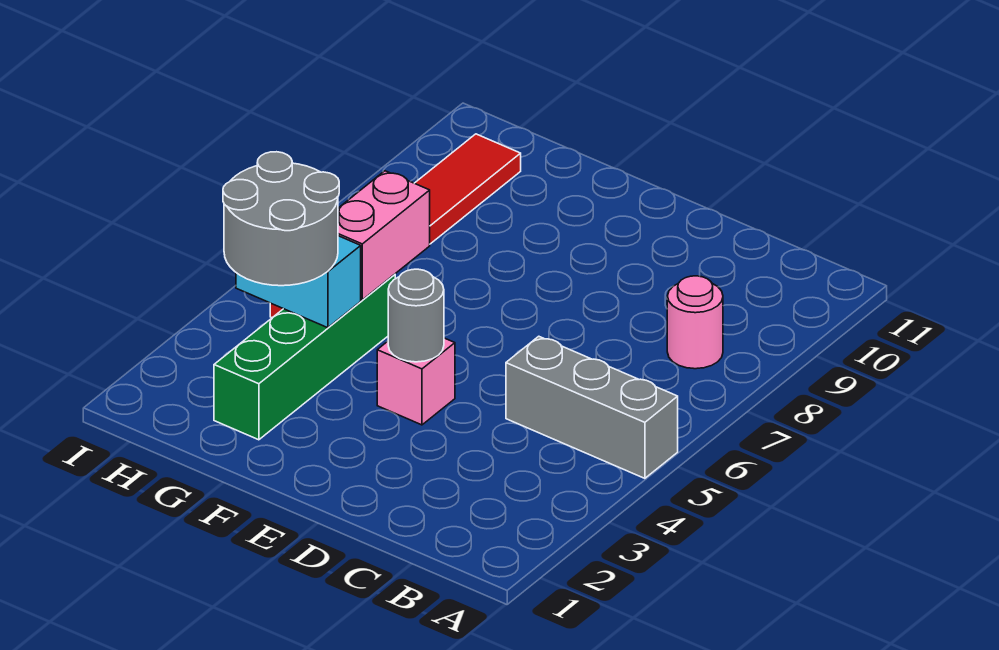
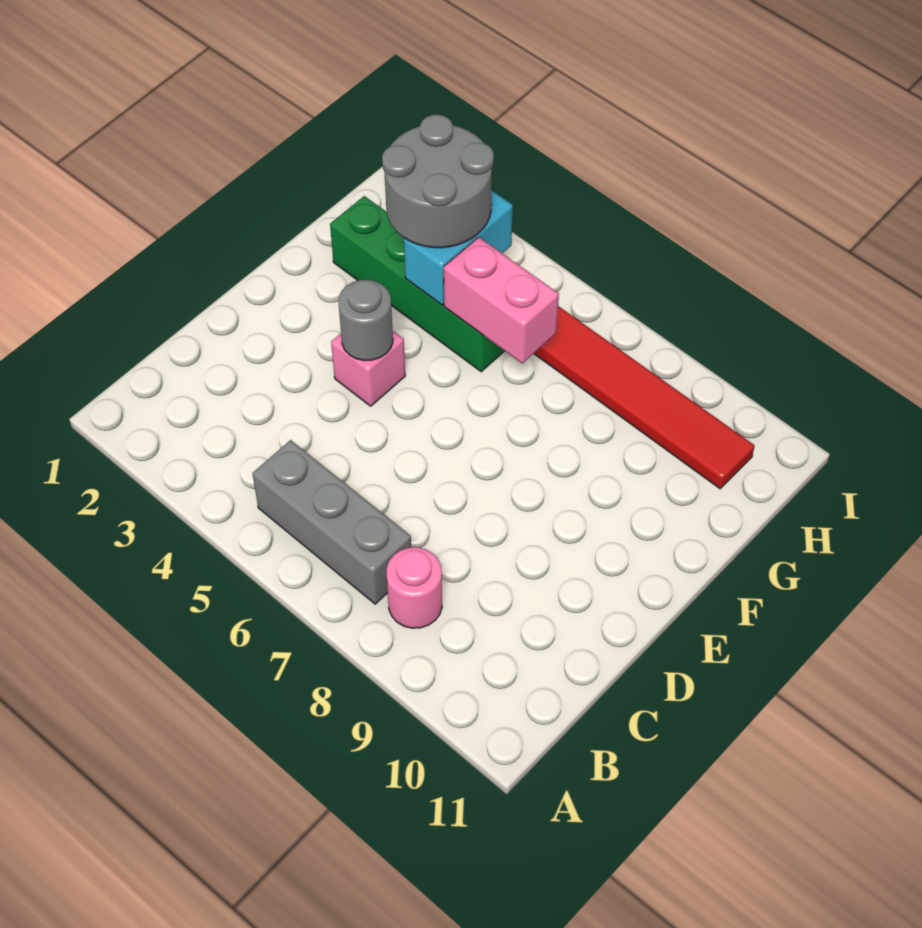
grey brick A5:C5 level 1 -> grey brick B5:B7 level 1

